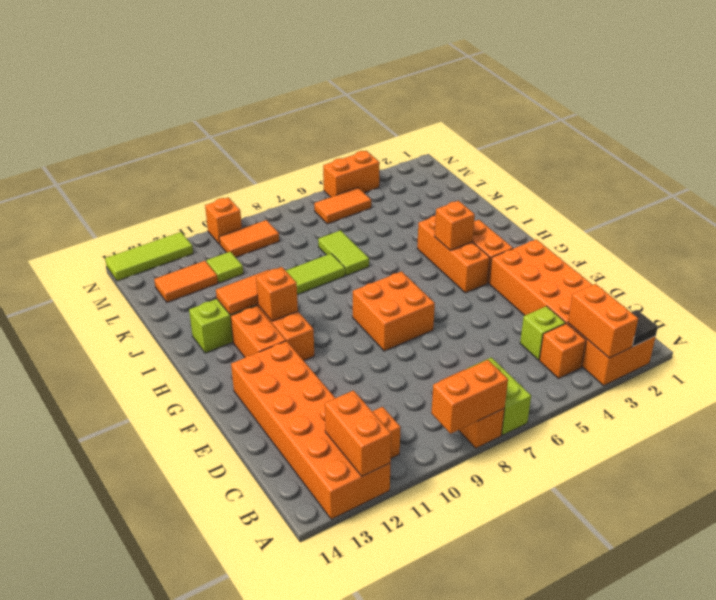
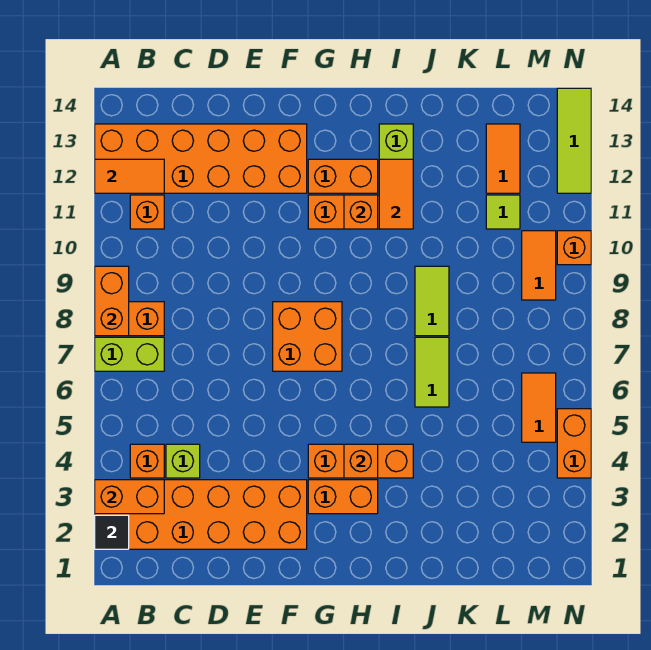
orange brick A12:B12 level 2 -> orange tile A12:B12 level 2
lime tile J7:K7 level 1 -> lime tile J6:J7 level 1

